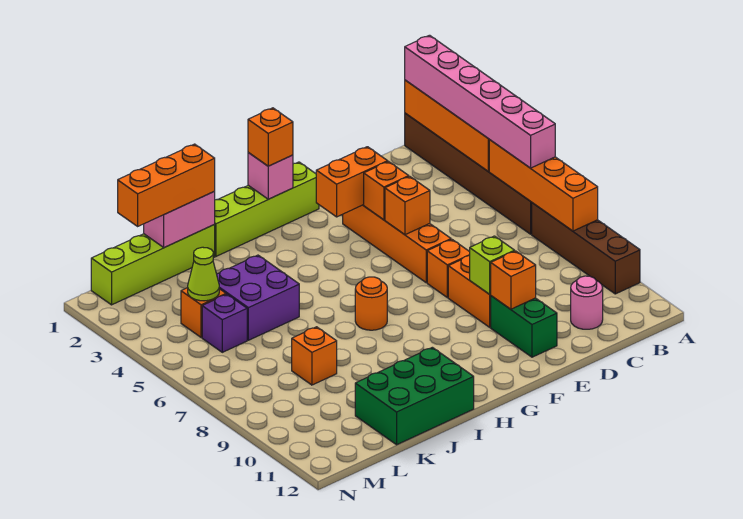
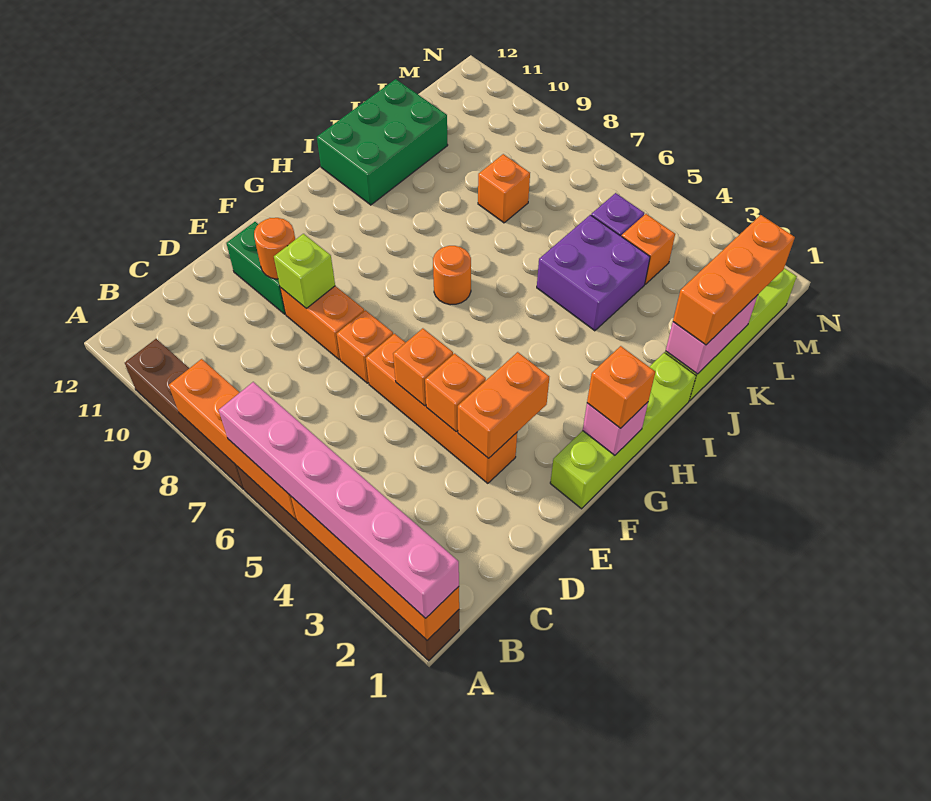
pink round brick C11 level 1 -> none
orange brick E10 level 2 -> orange round brick E10 level 2
lime cone L4 level 2 -> none

